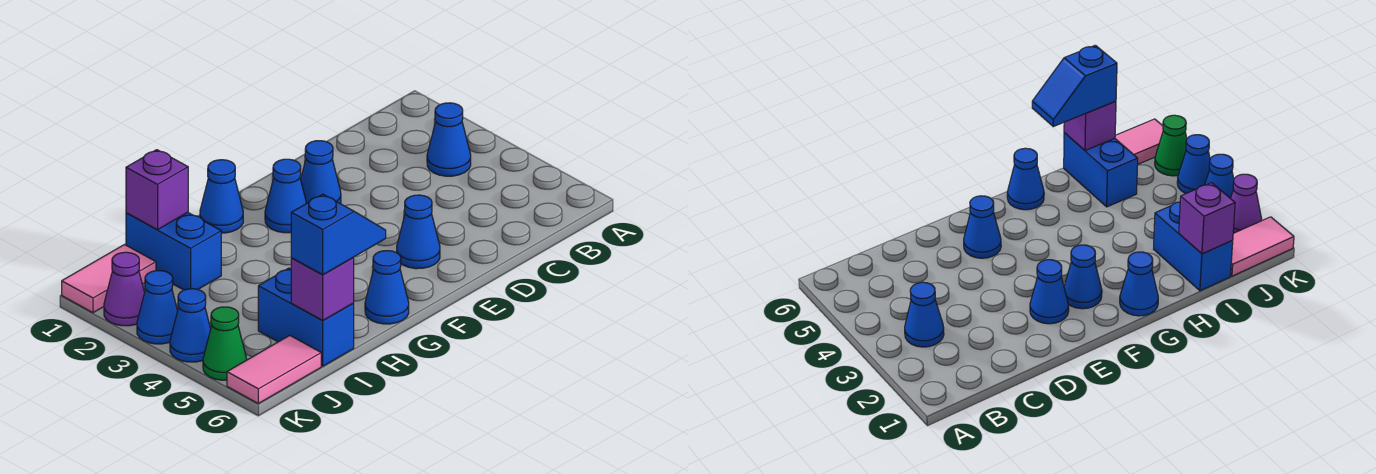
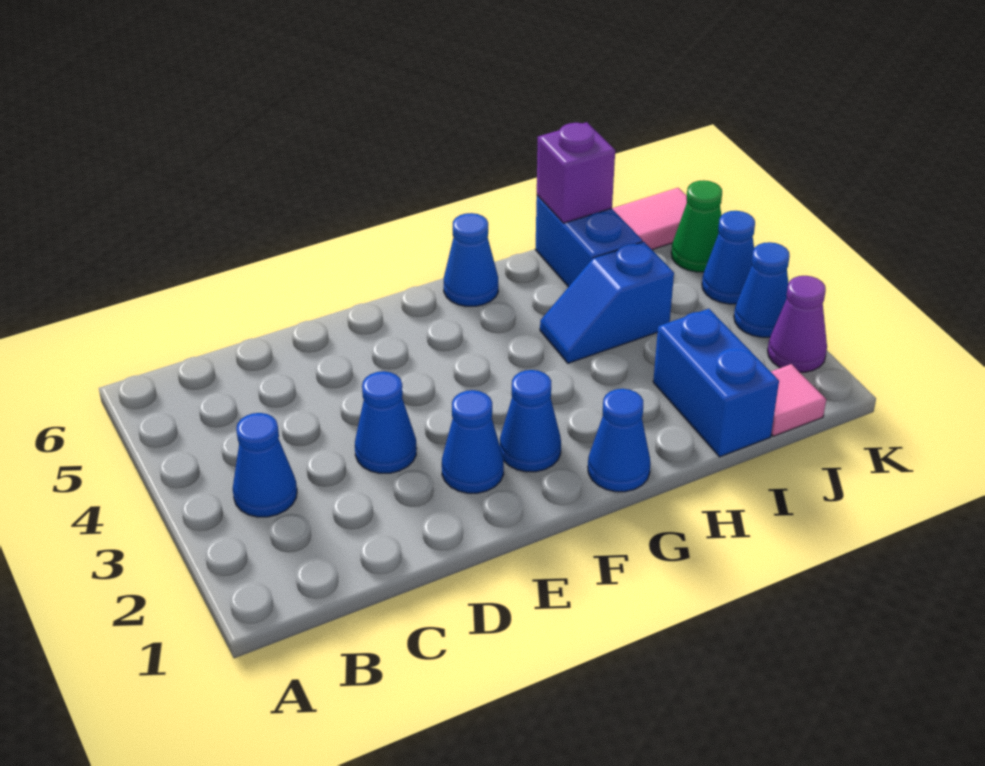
blue cone E5 level 1 -> blue cone D3 level 1
blue slope H6:I6 level 3 top I -> blue slope H4:I4 level 1 top I
purple brick I1 level 2 -> none
pink tile J1:K1 level 1 -> pink tile J1 level 1

